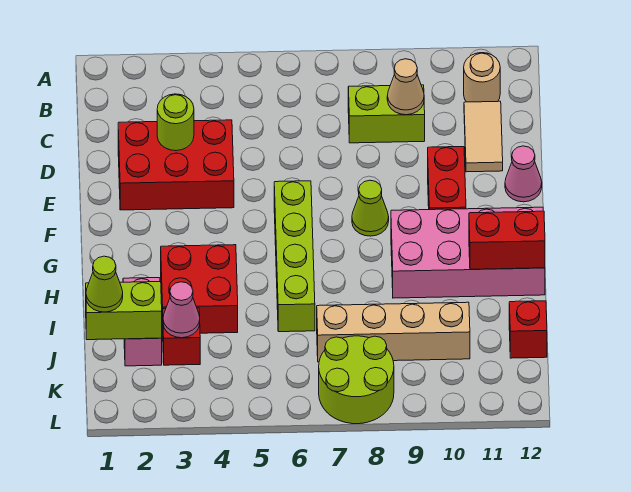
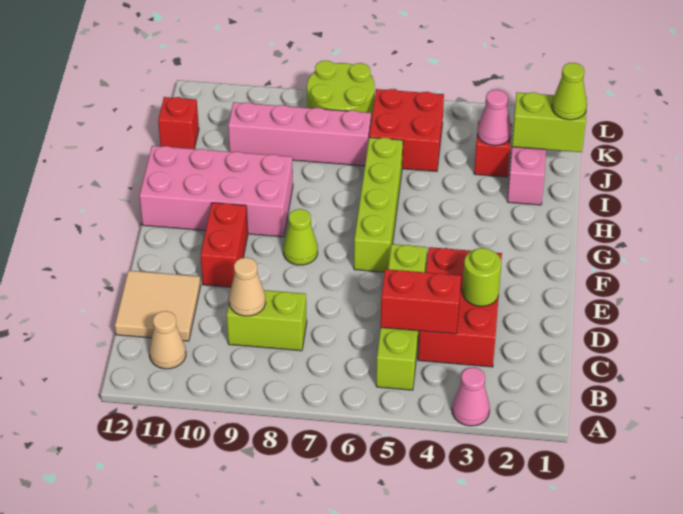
none -> lime brick B5:E5 level 1
tan round brick B11 level 1 -> tan cone B11 level 1
tan tile C11:D11 level 1 -> tan tile C11:D12 level 1
red brick D2:E4 level 1 -> red brick C3:E4 level 1
pink cone E12 level 1 -> pink cone A3 level 1
red brick H3:I4 level 1 -> red brick J5:K6 level 1
red brick H11:H12 level 2 -> red brick C4:C5 level 2
tan brick J7:J10 level 1 -> pink brick J7:J10 level 1

